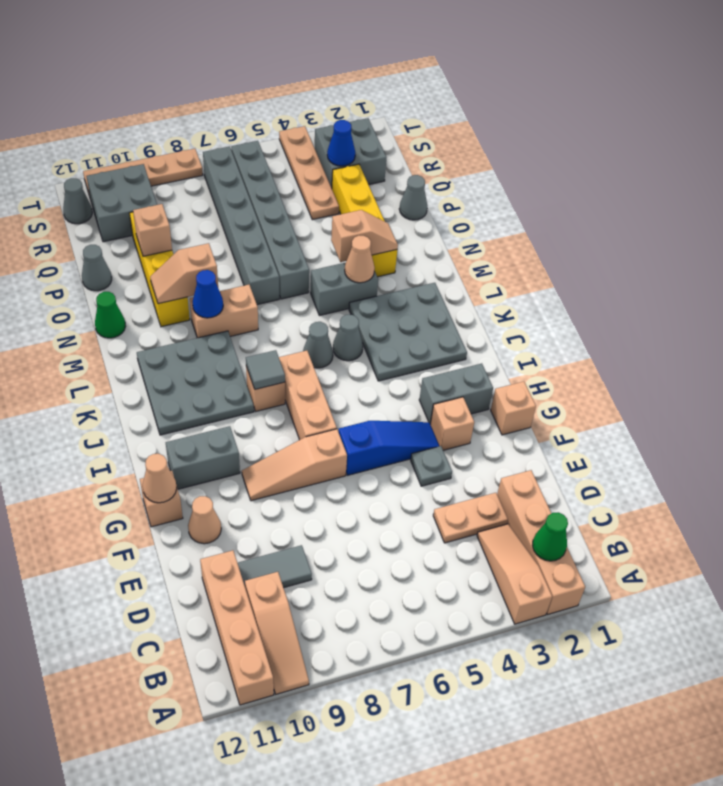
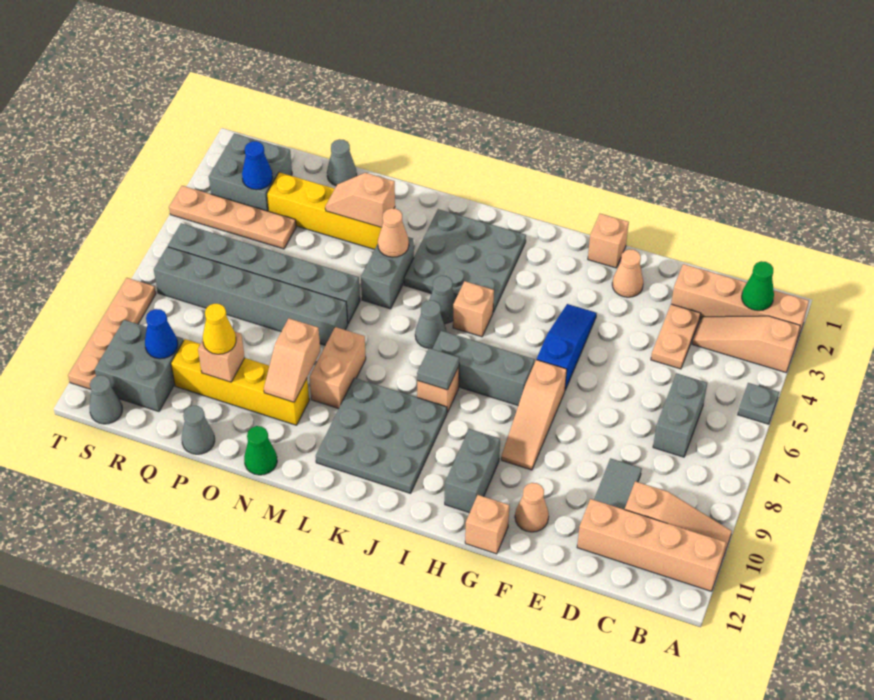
grey plate F4 level 1 -> grey plate A5 level 1
tan brick G3 level 1 -> tan brick J5 level 1
tan cone G12 level 2 -> tan cone F2 level 1
grey brick H2:H3 level 1 -> grey brick C6:C7 level 1
tan brick H7:J7 level 1 -> grey brick H7:J7 level 1
blue cone M9 level 2 -> blue cone R10 level 2
tan slope N3:N4 level 2 top 4 -> tan slope N3:O3 level 2 top N
none -> yellow cone P10 level 3

